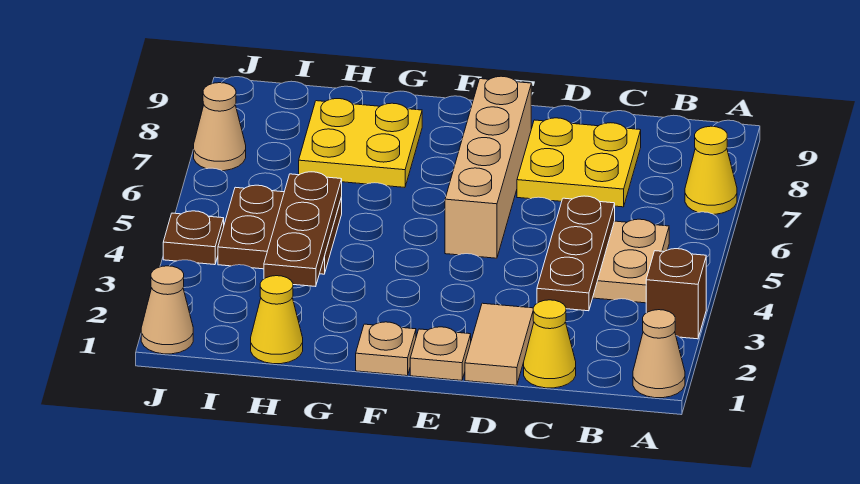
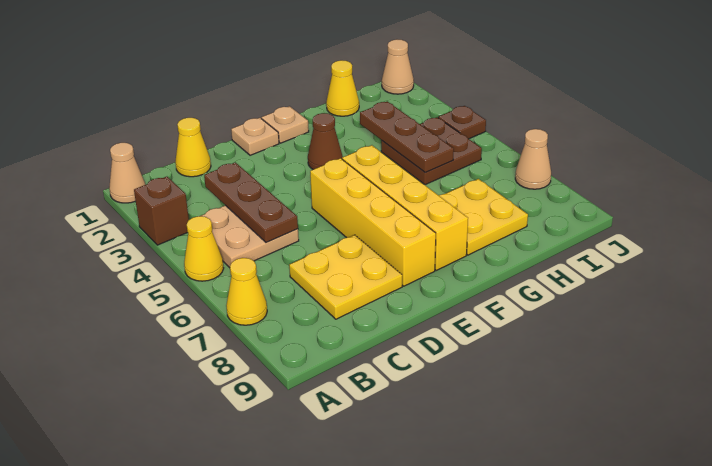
none -> yellow cone A5 level 1
tan tile D1:D2 level 1 -> none
tan brick E5:E8 level 1 -> yellow brick E5:E8 level 1
none -> brown cone F3 level 1
none -> yellow brick F5:F8 level 1

